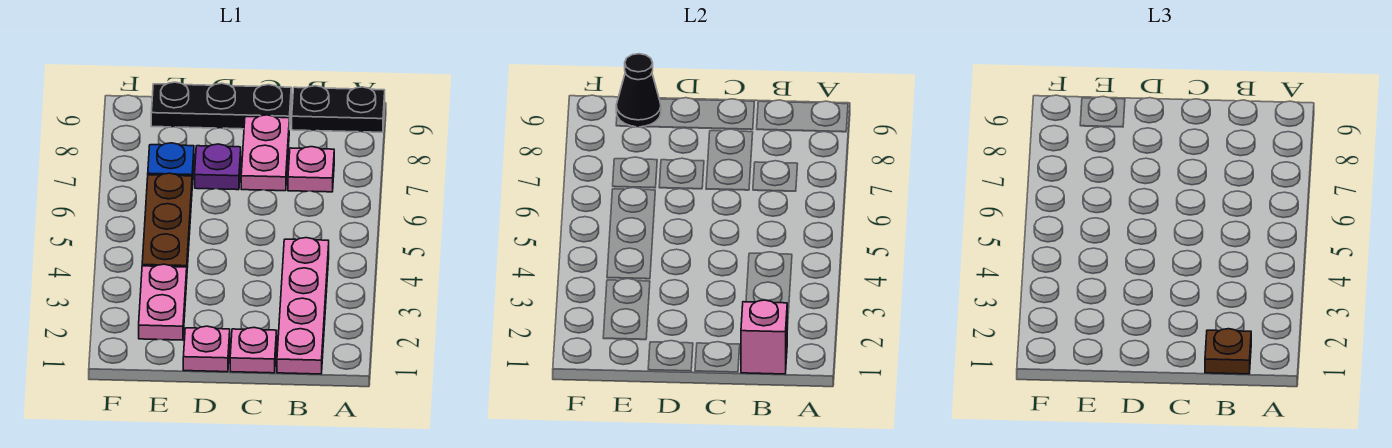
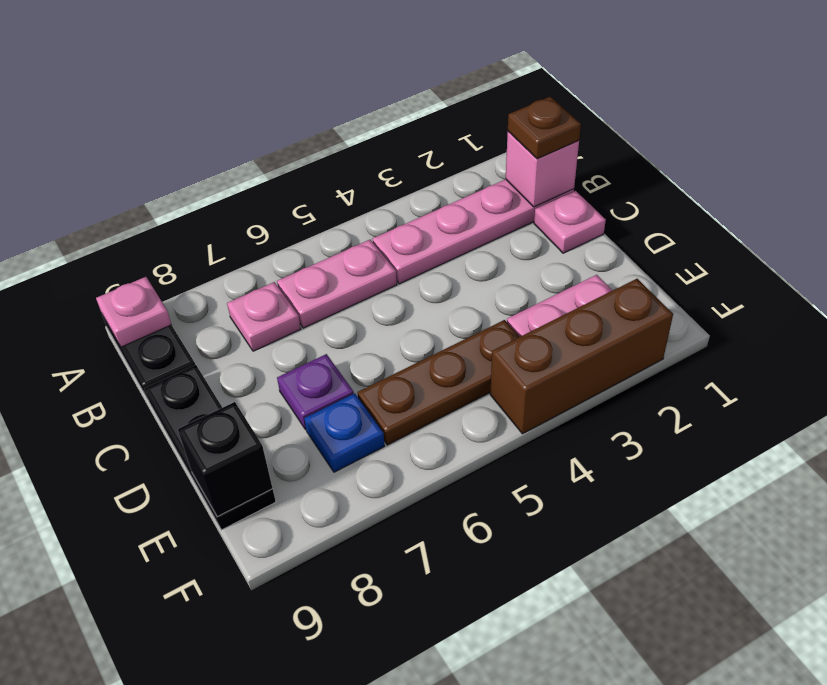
pink plate C7:C8 level 1 -> pink plate B5:B6 level 1
pink plate D1 level 1 -> pink plate A9 level 2
black cone E9 level 2 -> black brick E9 level 2
none -> brown brick F2:F4 level 1

